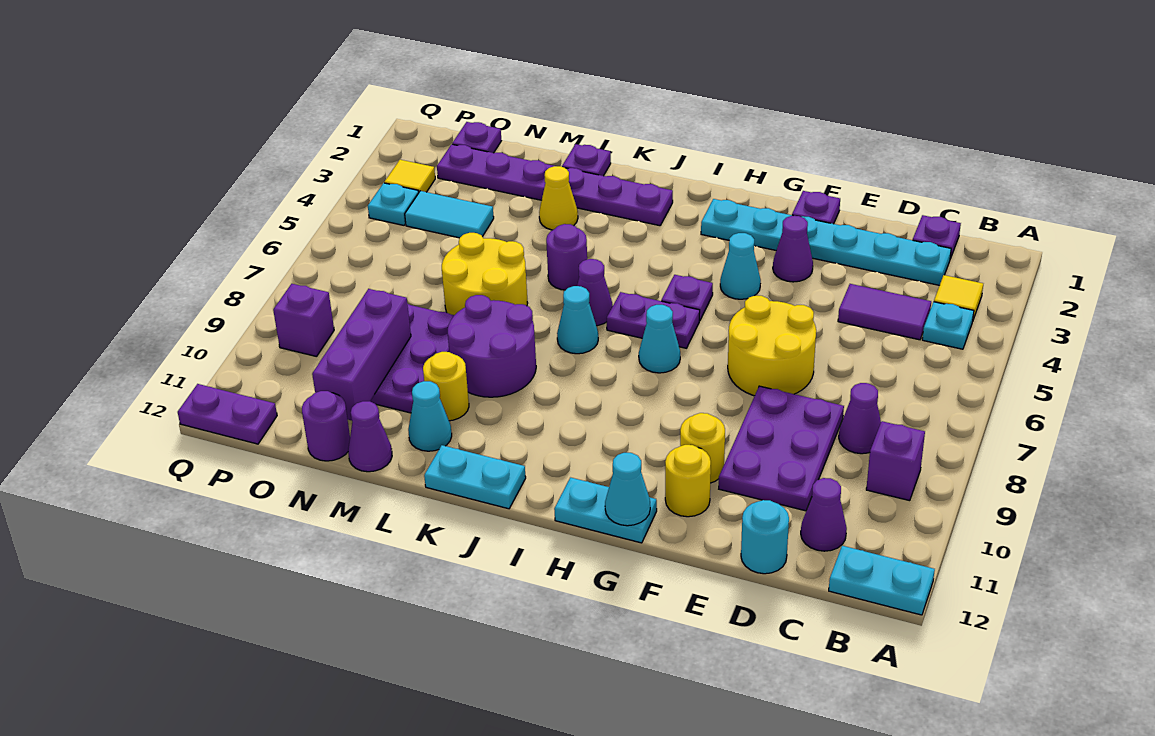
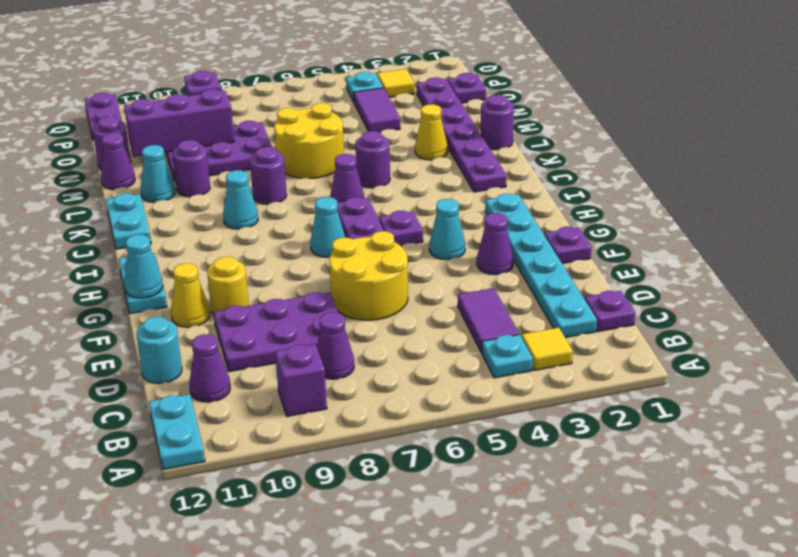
yellow round brick F11 level 1 -> yellow cone F11 level 1
cyan cone J7 level 1 -> cyan cone J9 level 1
purple round brick K8:L9 level 1 -> purple round brick K8 level 1
purple plate L1 level 1 -> purple round brick L1 level 1
yellow round brick L10 level 1 -> purple round brick L10 level 1
cyan tile N4:O4 level 1 -> purple tile N4:O4 level 1

